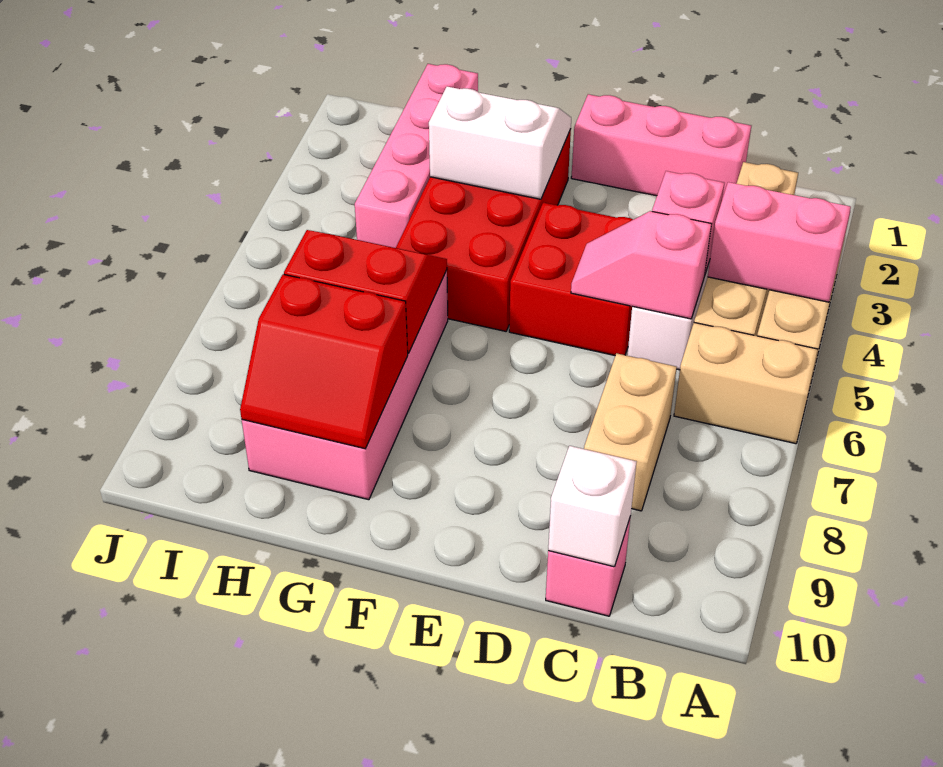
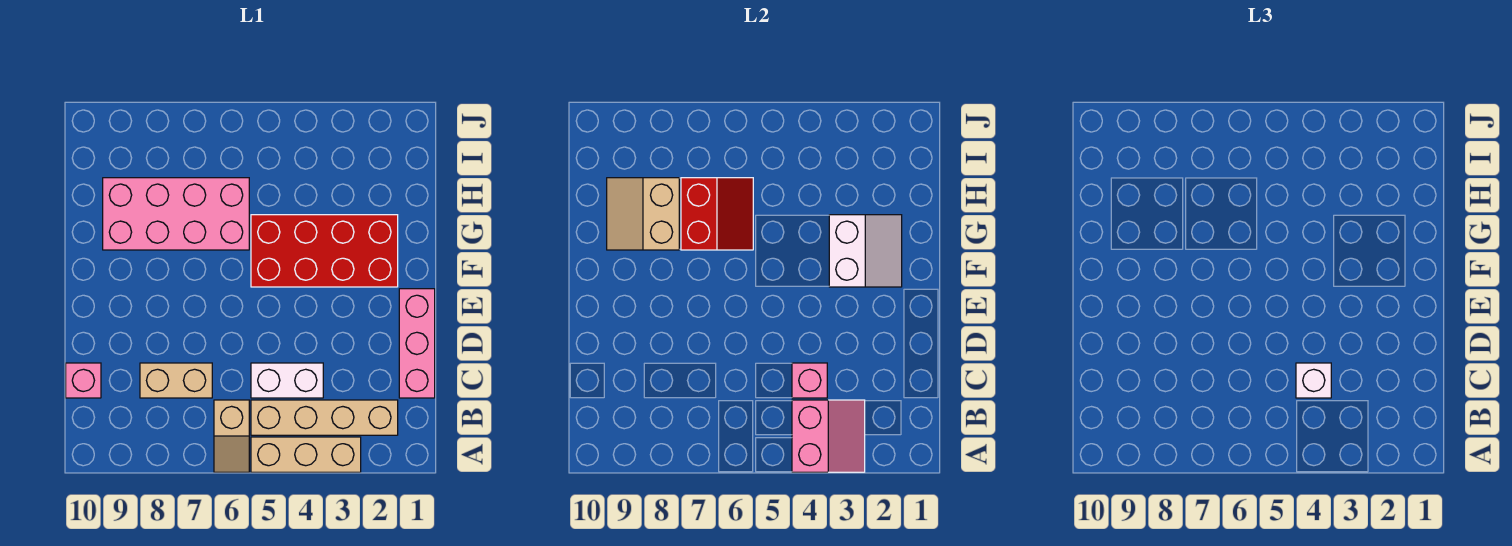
tan brick A6:B6 level 1 -> tan slope A6:B6 level 1 top B
pink slope C5:D5 level 2 top C -> none
white brick C10 level 2 -> white brick C4 level 3
red brick D4:E5 level 1 -> none
red slope G8:H9 level 2 top 8 -> tan slope G8:H9 level 2 top 8
pink brick H1:H4 level 1 -> none

